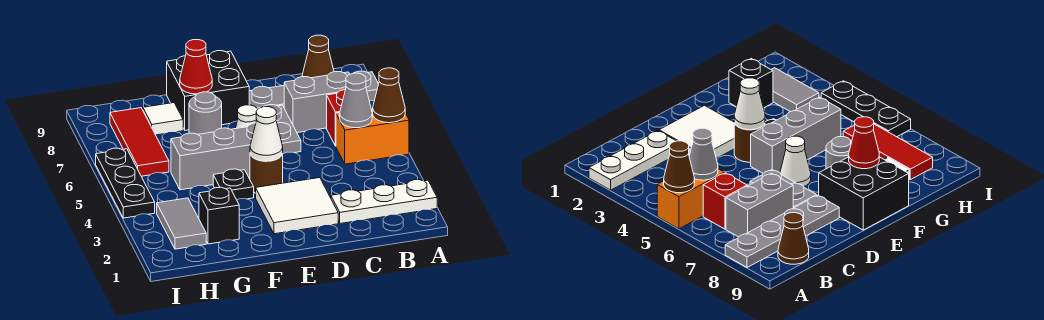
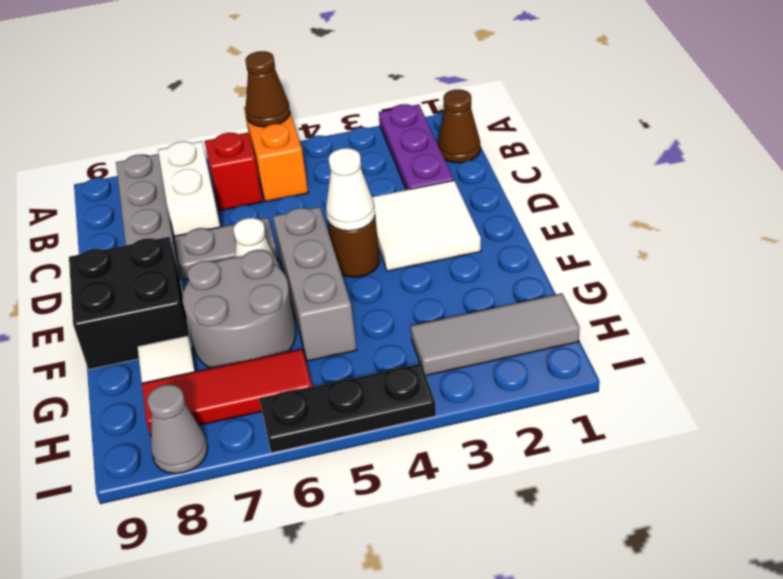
white plate A2:C2 level 1 -> purple plate A2:C2 level 1
grey cone B5 level 2 -> grey cone I8 level 1
grey brick B7:C7 level 1 -> white brick B7:C7 level 1
brown cone B9 level 1 -> brown cone B1 level 1
black plate F4 level 1 -> none
grey round brick F7 level 1 -> grey round brick F6:G7 level 1
red cone F8 level 2 -> none
black brick G2 level 1 -> none
grey tile H2:H3 level 1 -> grey tile H1:H3 level 1

